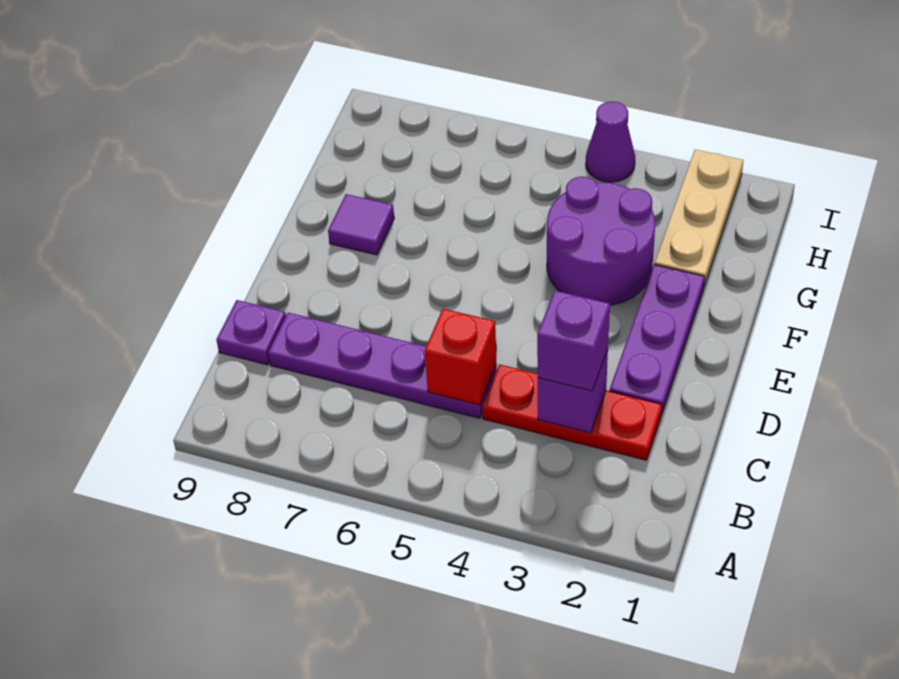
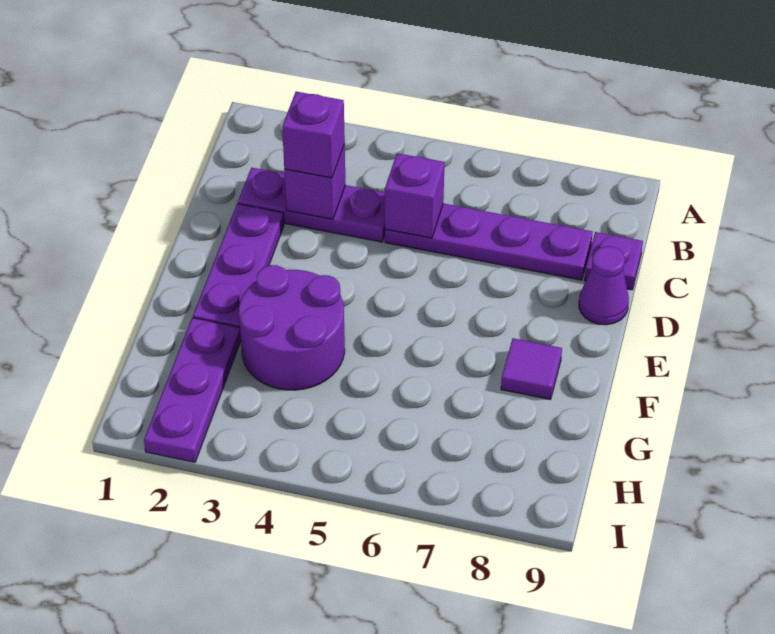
red plate C2:C4 level 1 -> purple plate C2:C4 level 1
red brick C5 level 2 -> purple brick C5 level 2
tan plate G2:I2 level 1 -> purple plate G2:I2 level 1
purple cone I4 level 1 -> purple cone D9 level 1

